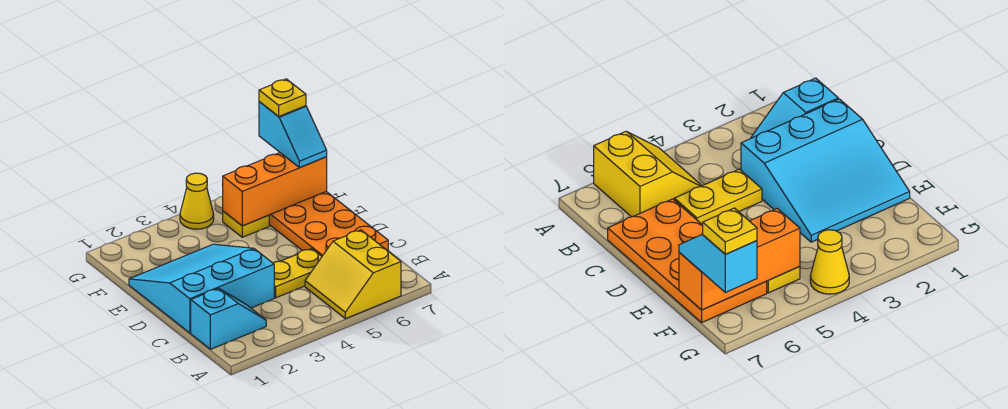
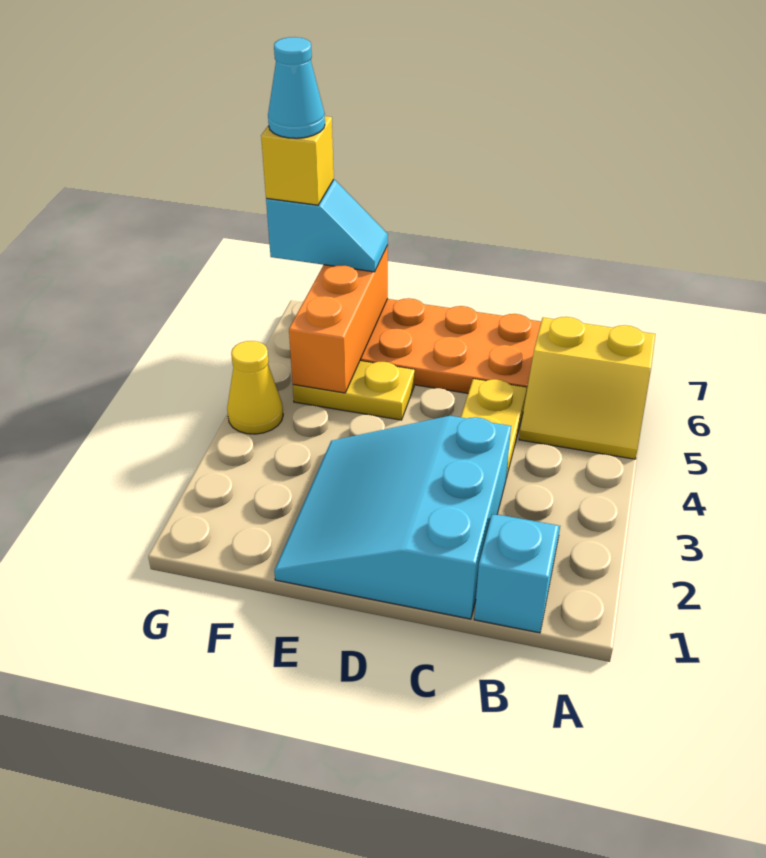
yellow plate F5 level 1 -> yellow plate E5:F5 level 1
yellow plate G7 level 4 -> yellow brick G7 level 4
none -> cyan cone G7 level 5

